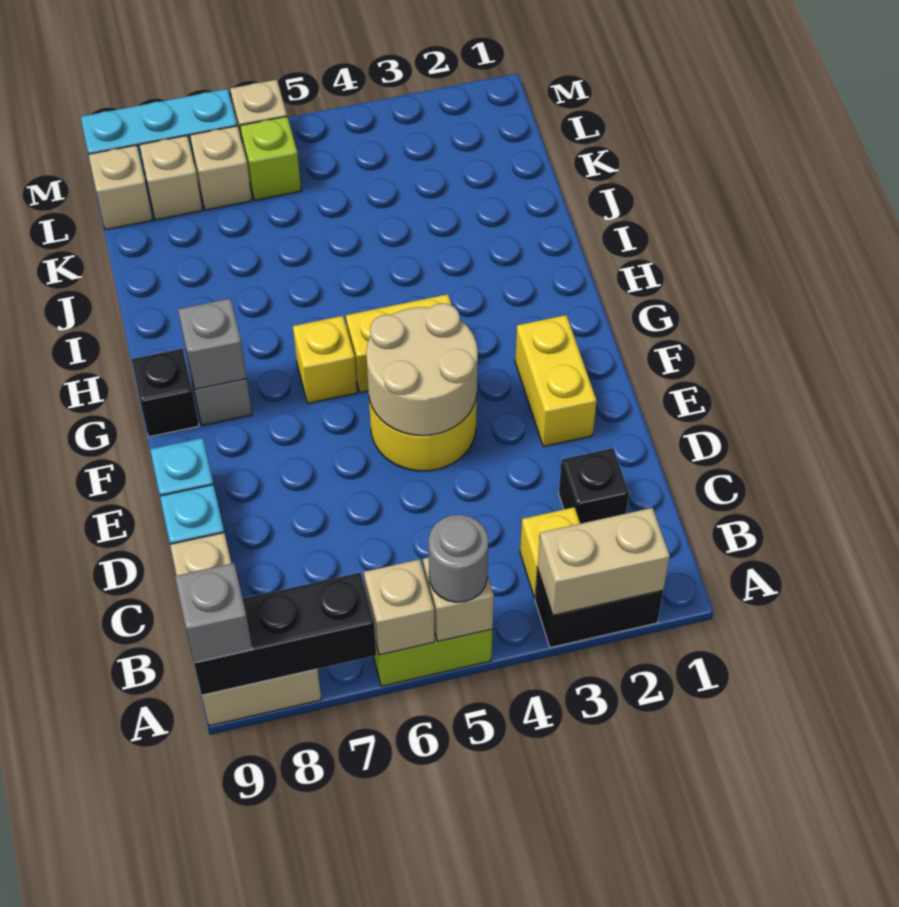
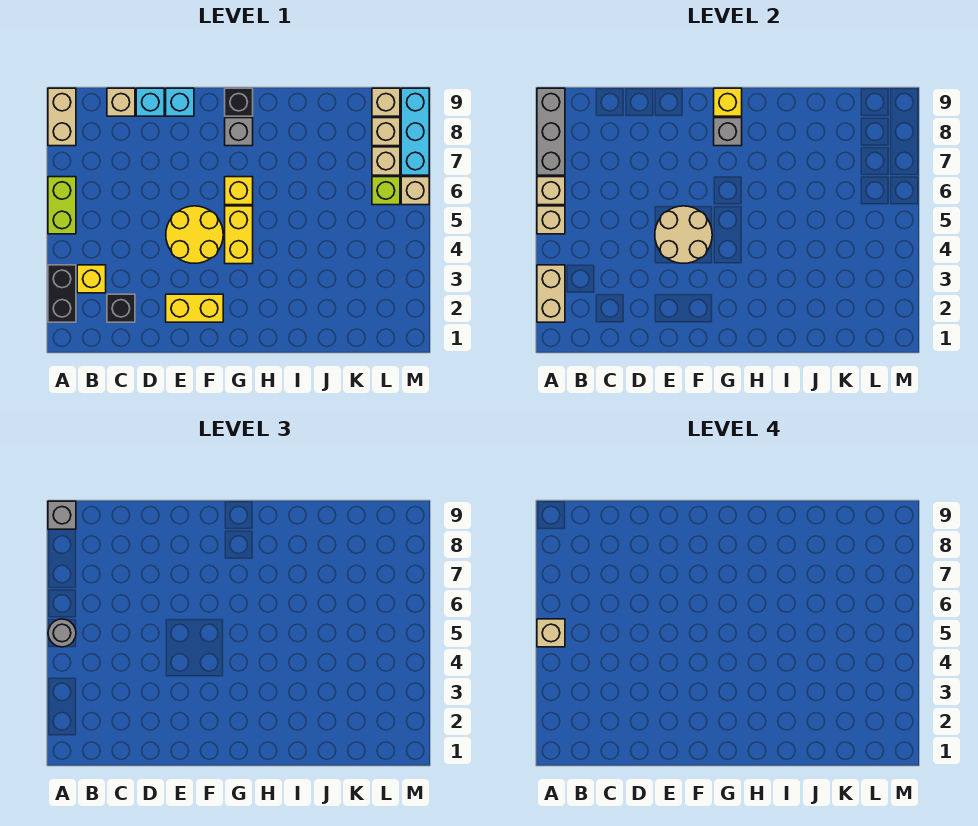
none -> tan brick A5 level 4
black brick A7:A9 level 2 -> grey brick A7:A9 level 2
none -> yellow brick G9 level 2

